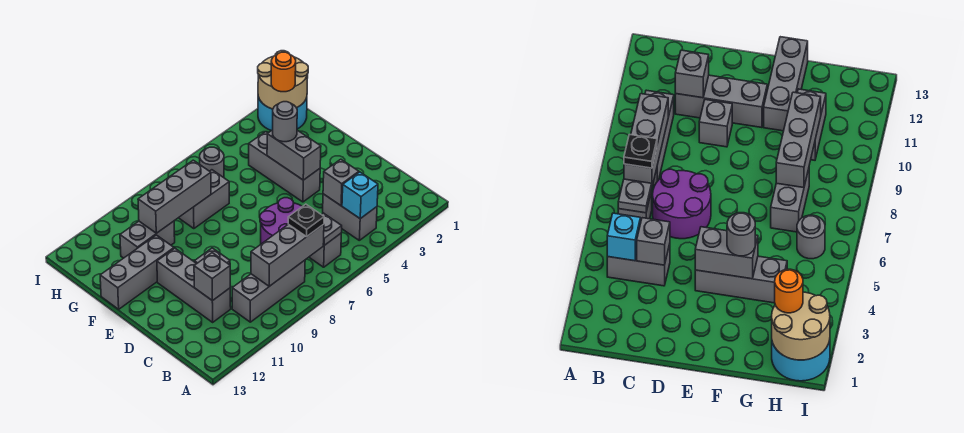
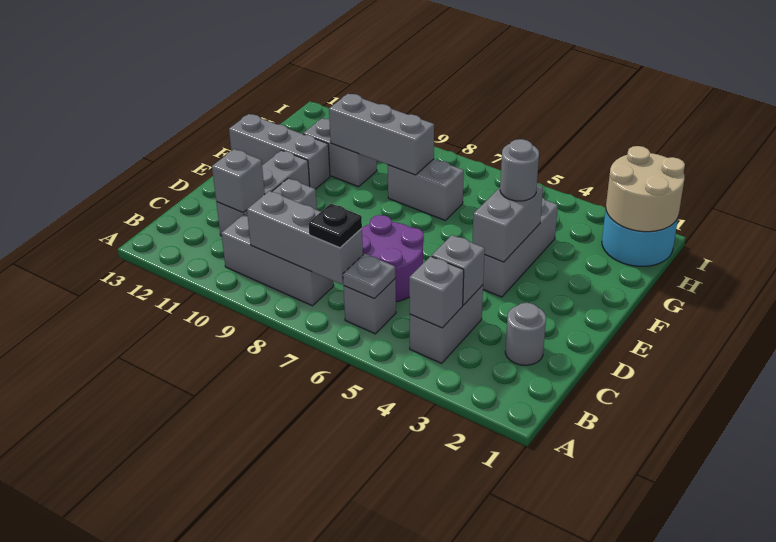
cyan brick B4 level 2 -> grey brick B4 level 2
orange round brick H2 level 3 -> none
grey round brick H6 level 1 -> grey round brick C2 level 1

